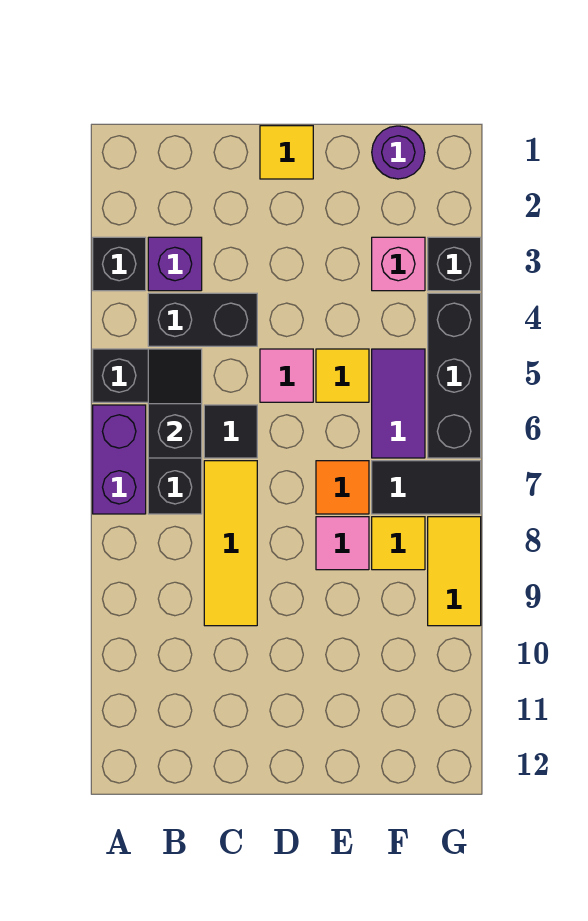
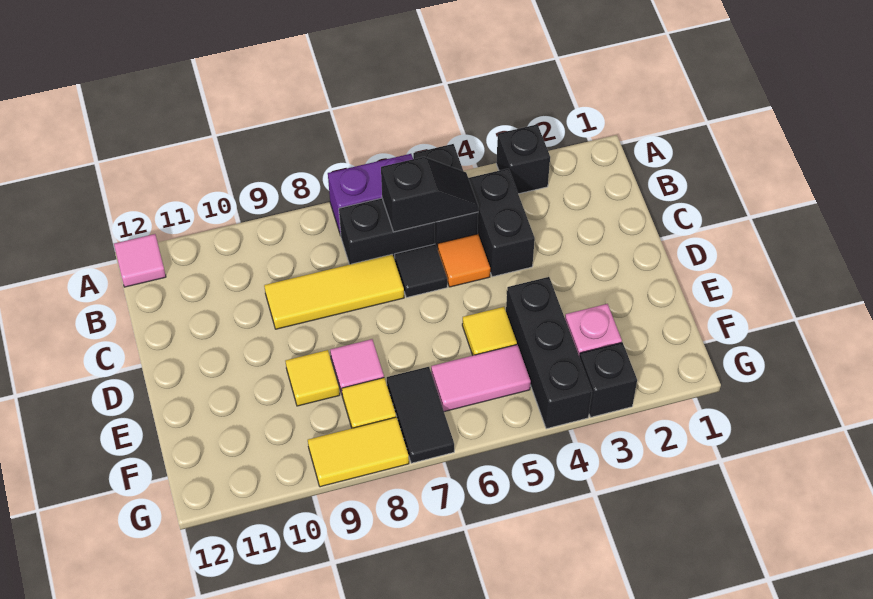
purple brick B3 level 1 -> none
yellow tile D1 level 1 -> yellow tile E9 level 1
pink tile D5 level 1 -> pink tile A12 level 1
orange tile E7 level 1 -> orange tile C5 level 1
purple round brick F1 level 1 -> none
purple tile F5:F6 level 1 -> pink tile F5:F6 level 1
black brick G4:G6 level 1 -> black brick E4:G4 level 1

